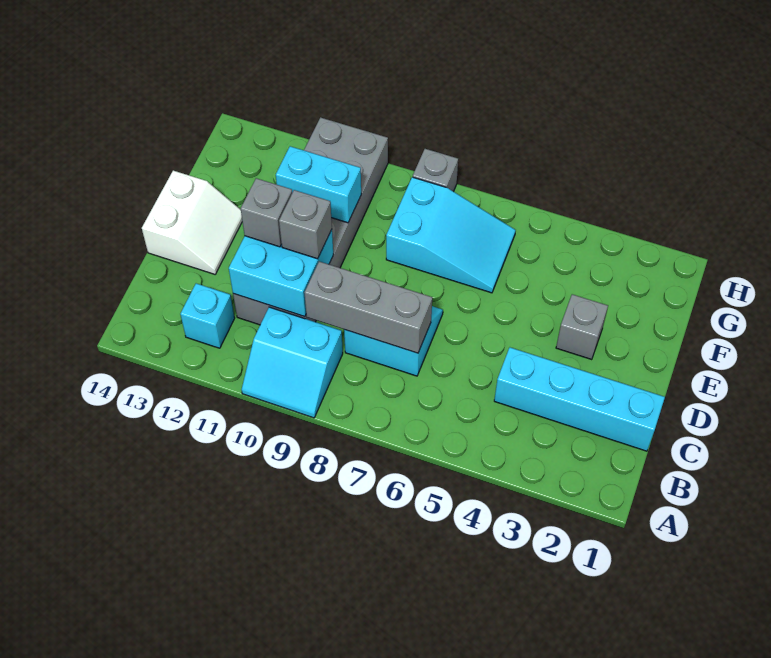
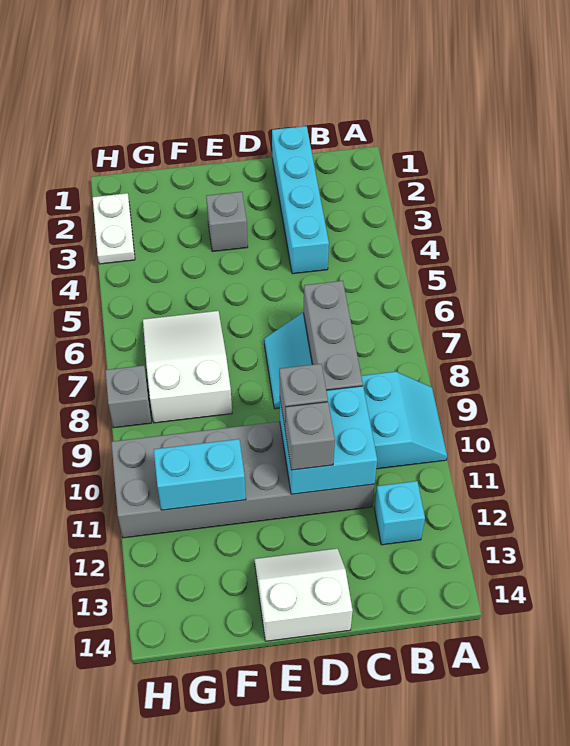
cyan slope F6:G8 level 1 top 8 -> white slope F6:G8 level 1 top 8
cyan brick F10:F11 level 2 -> cyan brick F11:G11 level 2
none -> white plate H2:H3 level 1

